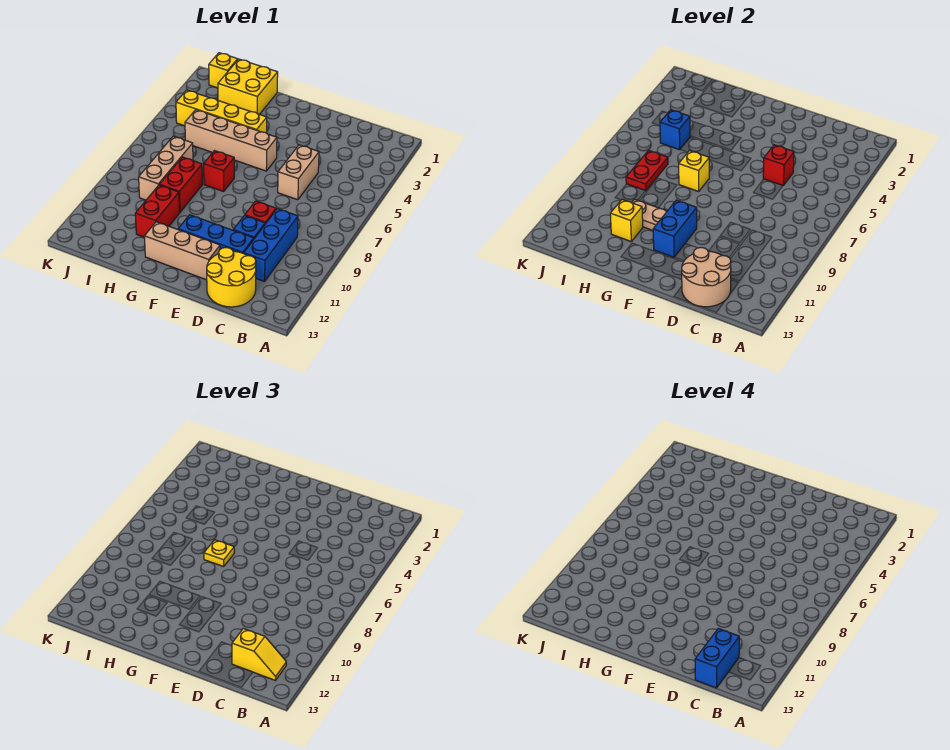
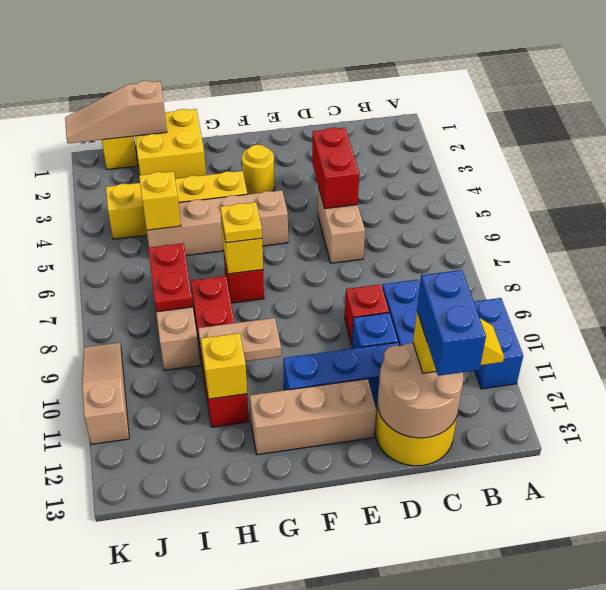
red brick D5 level 2 -> red brick D4:D5 level 2
none -> yellow round brick F3 level 1
blue brick F10:F11 level 2 -> blue brick A10:A11 level 1
none -> tan slope I1:K1 level 2 top I
blue brick I5 level 2 -> yellow brick I5 level 2
none -> tan slope K9:K11 level 1 top 11

